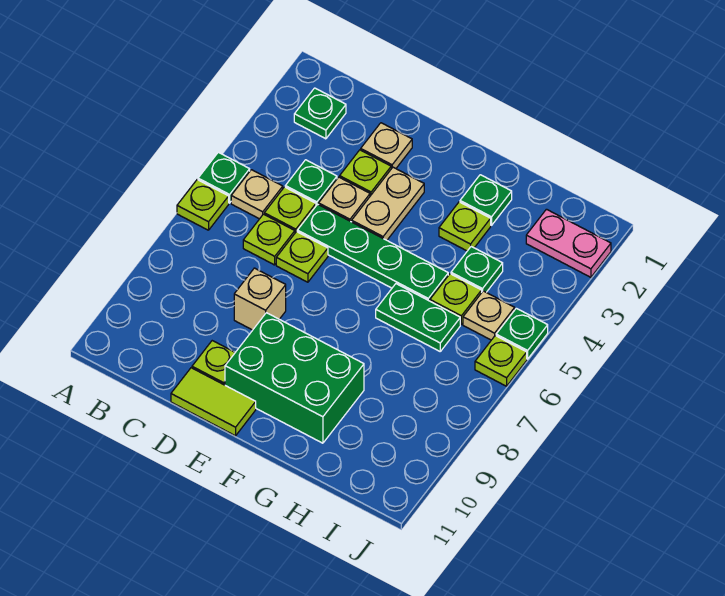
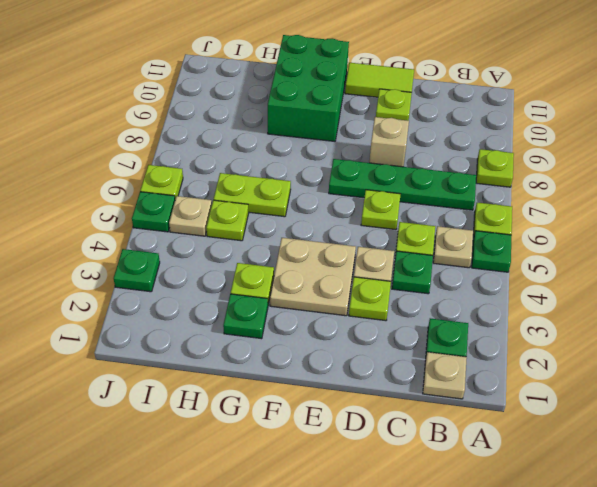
lime plate C6 level 1 -> lime plate A8 level 1
tan plate D2 level 1 -> tan plate B1 level 1
green plate D5:G5 level 1 -> green plate B7:E7 level 1
tan plate E3:E4 level 1 -> tan plate E3:F4 level 1
green brick E9:G10 level 1 -> green brick F9:G11 level 1
green plate G6:H6 level 1 -> lime plate G6:H6 level 1
green plate H4 level 1 -> green plate J3 level 1
pink plate I2:J2 level 1 -> none

